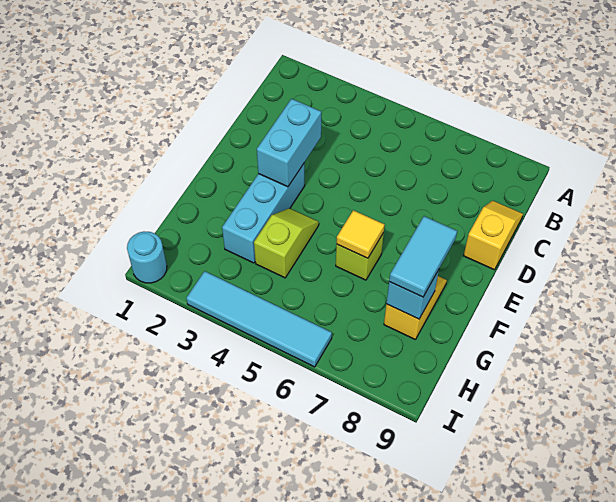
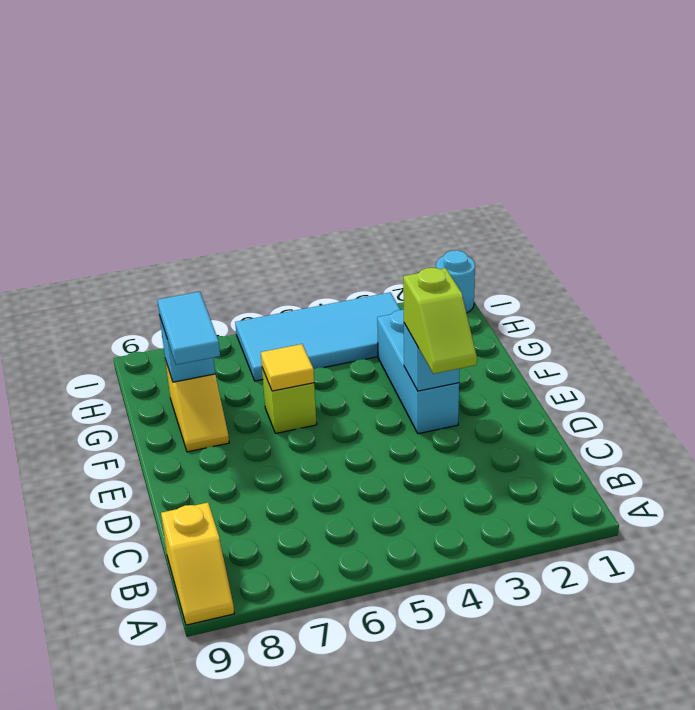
yellow slope C9:D9 level 1 top D -> yellow slope A9:B9 level 1 top B
cyan brick D3:E3 level 2 -> cyan brick E3 level 2
lime slope F4:G4 level 1 top G -> lime slope D3:E3 level 3 top E
cyan tile I3:I6 level 1 -> cyan tile H3:I6 level 1

